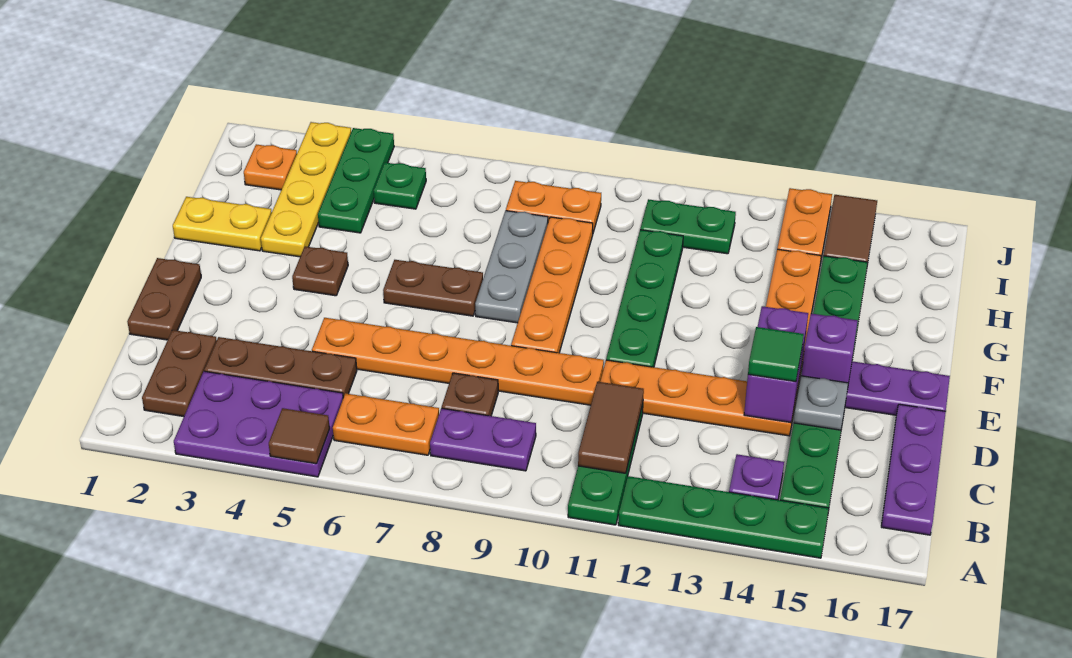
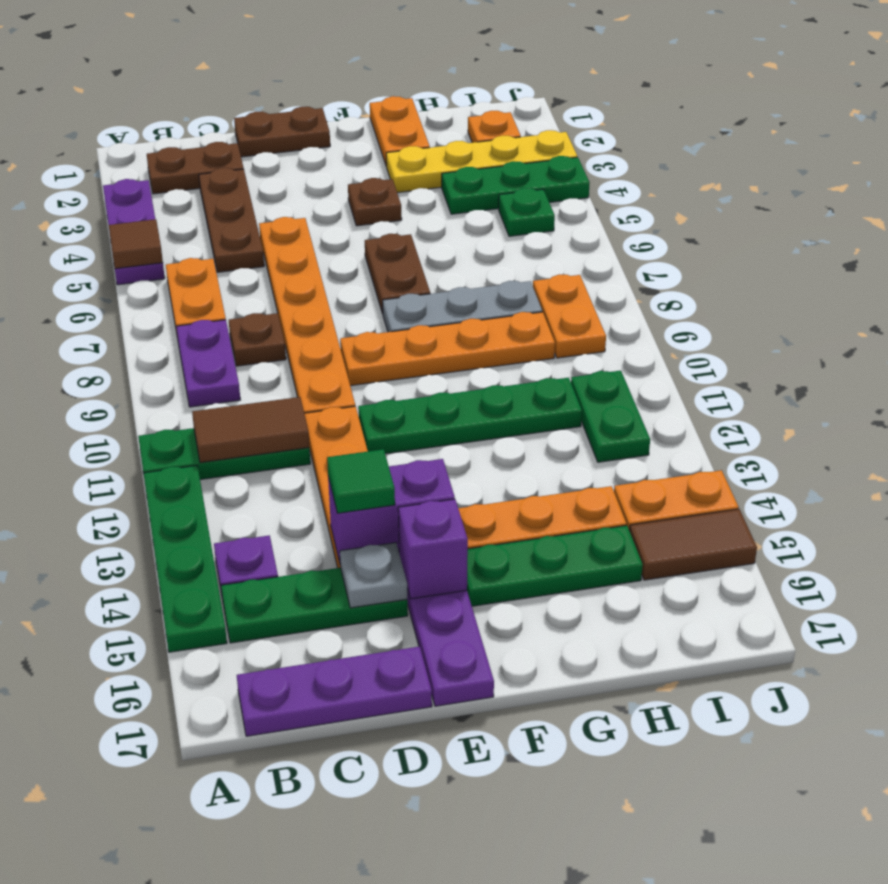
purple plate A3:B5 level 1 -> purple plate A3:A5 level 1
yellow plate G1:G2 level 1 -> orange plate G1:G2 level 1

